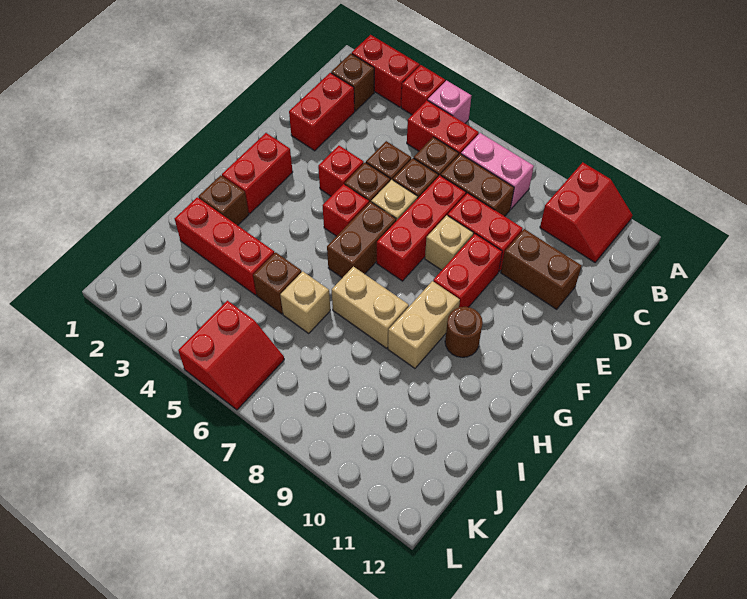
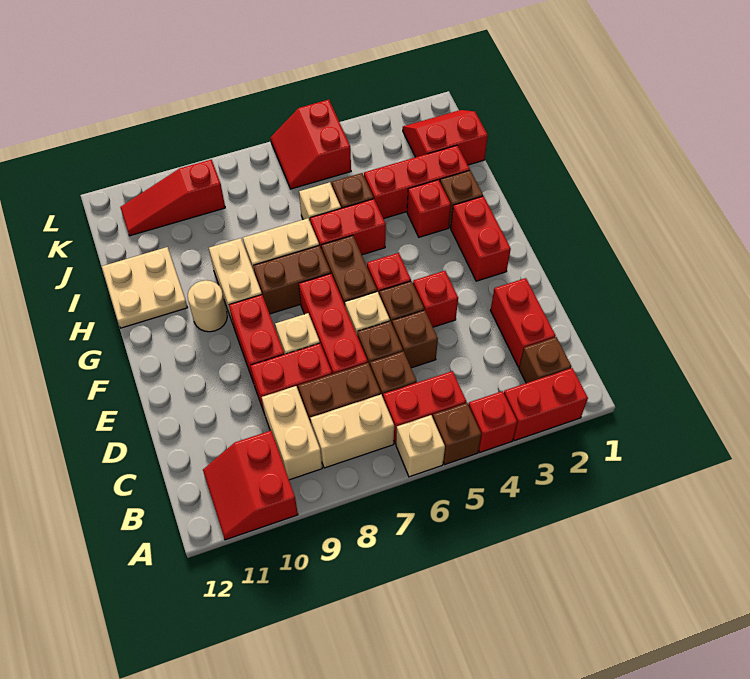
pink brick A5 level 1 -> brown brick A5 level 1
none -> tan brick A6 level 1
pink brick B7:B8 level 1 -> tan brick B7:B8 level 1
none -> tan brick B9:C9 level 1
brown brick D10:D11 level 1 -> brown brick G7:G8 level 1
brown round brick G10 level 1 -> tan round brick G10 level 1
none -> red brick H3 level 1
none -> red brick H5:H6 level 1
none -> tan plate H11:I12 level 1
none -> red slope J1:K2 level 1 top J
none -> red slope K9:K11 level 1 top 9

